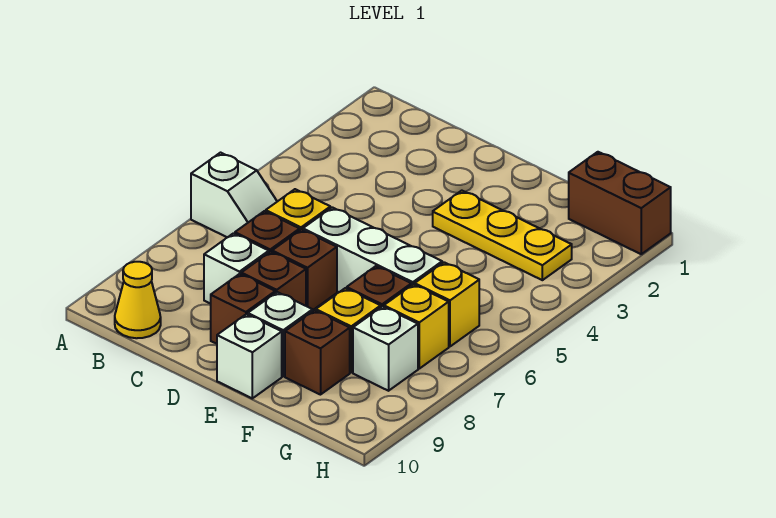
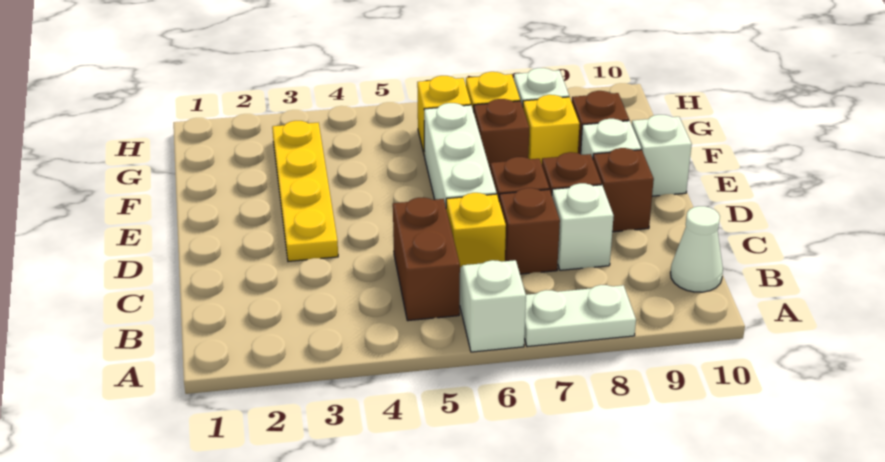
none -> white plate A7:A8 level 1
yellow cone B10 level 1 -> white cone B10 level 1
yellow plate E3:G3 level 1 -> yellow plate D3:G3 level 1
brown brick G1:H1 level 1 -> brown brick B5:C5 level 1

